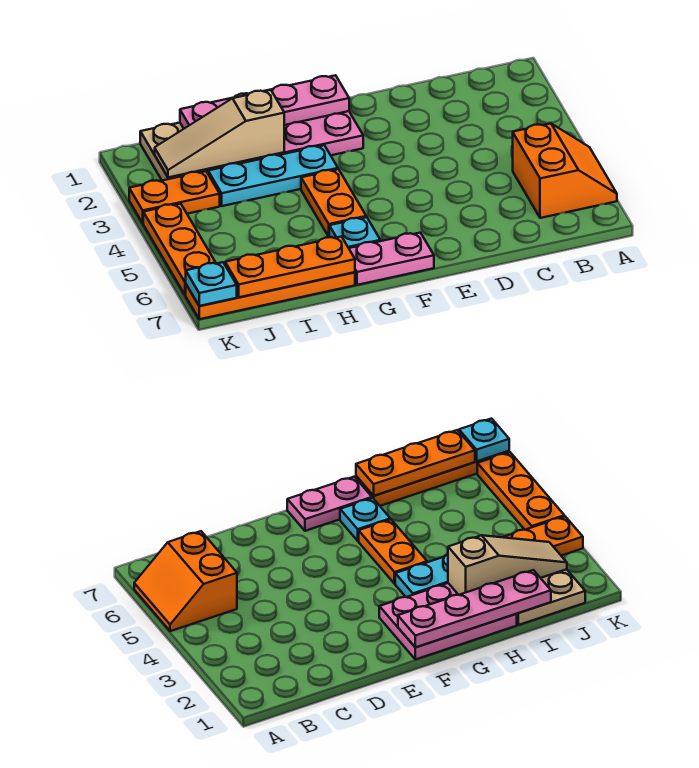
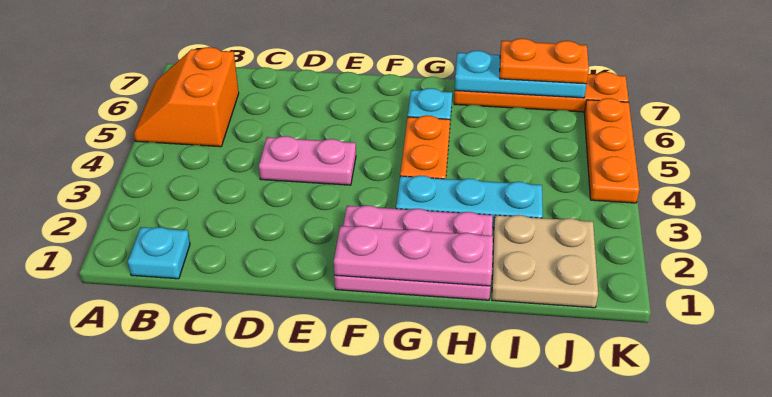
pink plate F1:I1 level 2 -> pink plate F1:H1 level 2
pink plate F7:G7 level 1 -> pink plate D4:E4 level 1
tan slope H2:J2 level 2 top H -> none
orange plate H7:J7 level 2 -> cyan plate H7:J7 level 2
orange plate J3:K3 level 1 -> orange plate I7:J7 level 3
cyan plate K7 level 2 -> cyan plate B1 level 1

